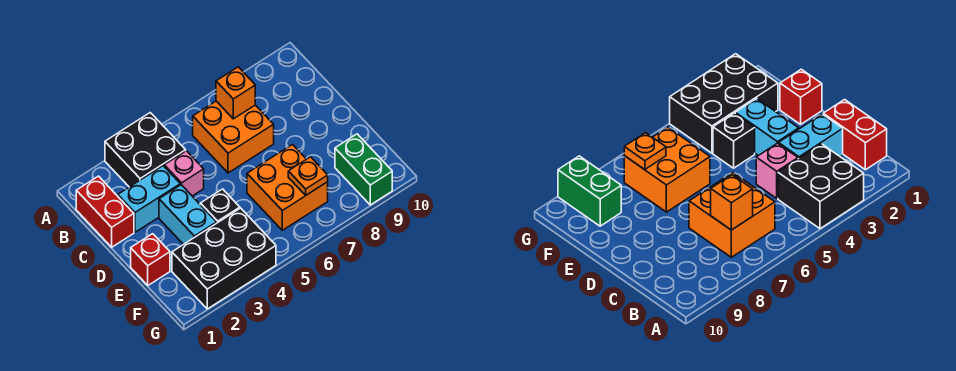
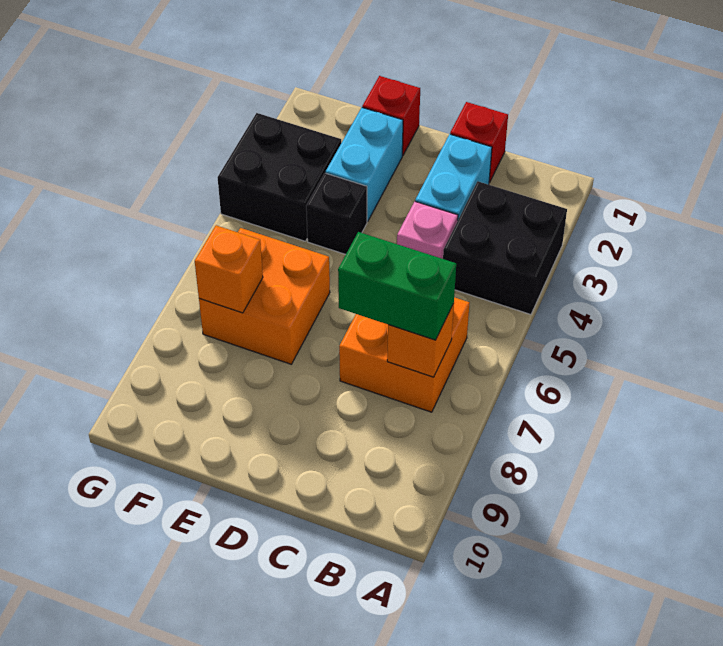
red brick B1:C1 level 1 -> red brick C1 level 1
cyan brick D3:E3 level 1 -> cyan brick E2:E3 level 1
black brick F2:G4 level 1 -> black brick F3:G4 level 1
orange plate F7 level 2 -> orange brick F7 level 2
green brick F9:G9 level 1 -> green brick B7:C7 level 3

